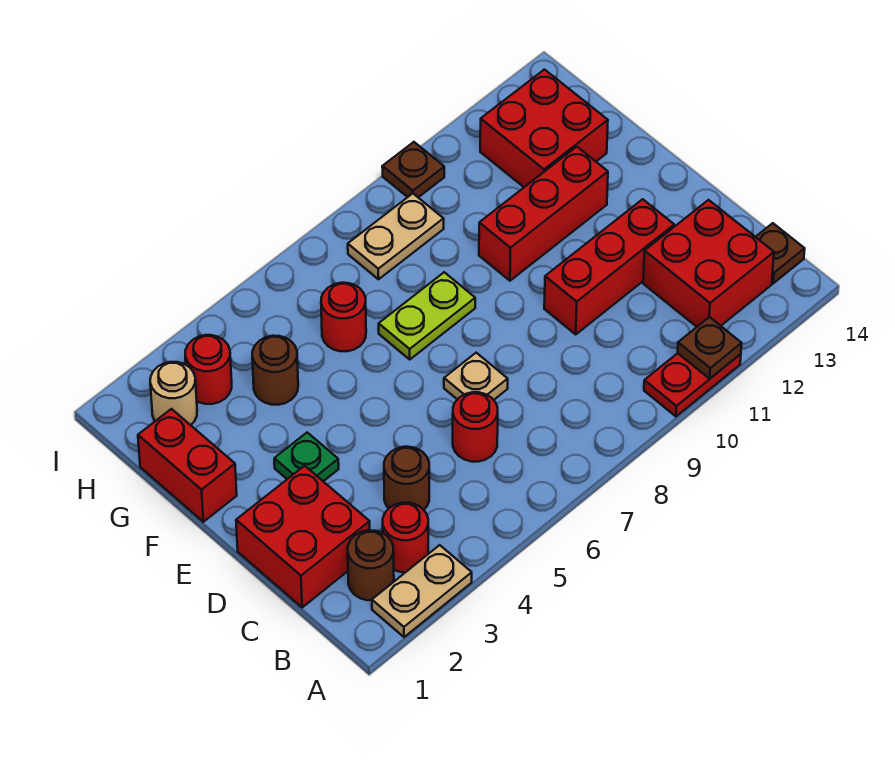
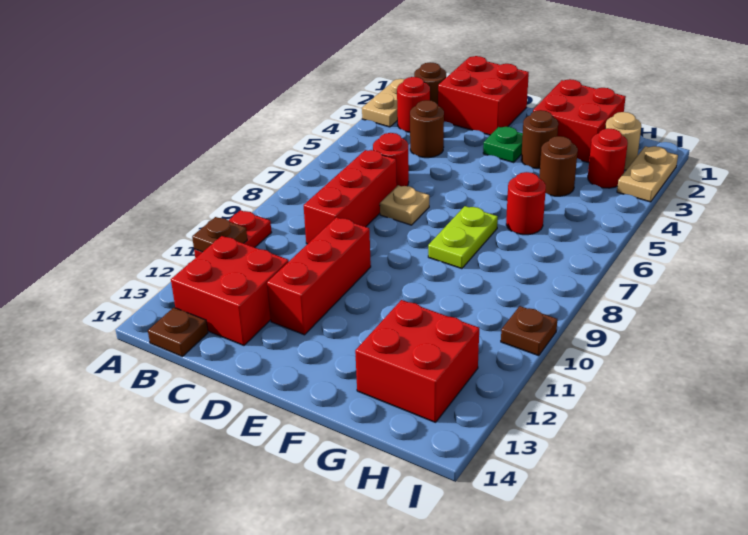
red brick F1:G1 level 1 -> red brick F1:G2 level 1
none -> brown round brick F3 level 1
red brick F10:F12 level 1 -> red brick C7:C9 level 1
tan plate H8:H9 level 1 -> tan plate I2:I3 level 1

